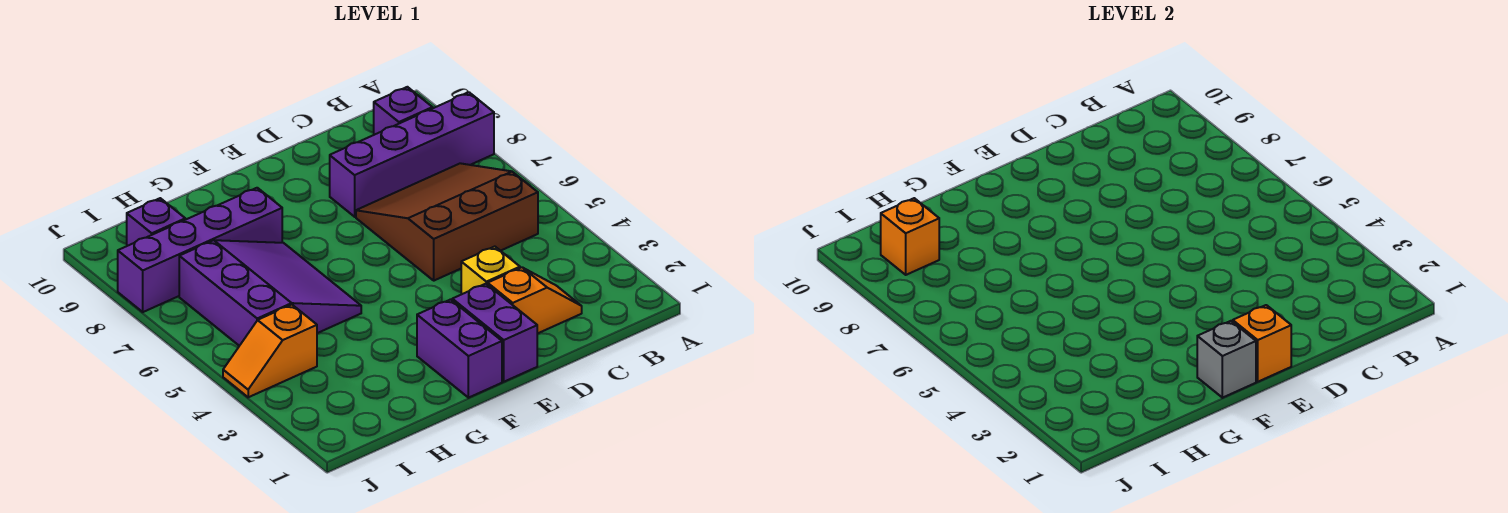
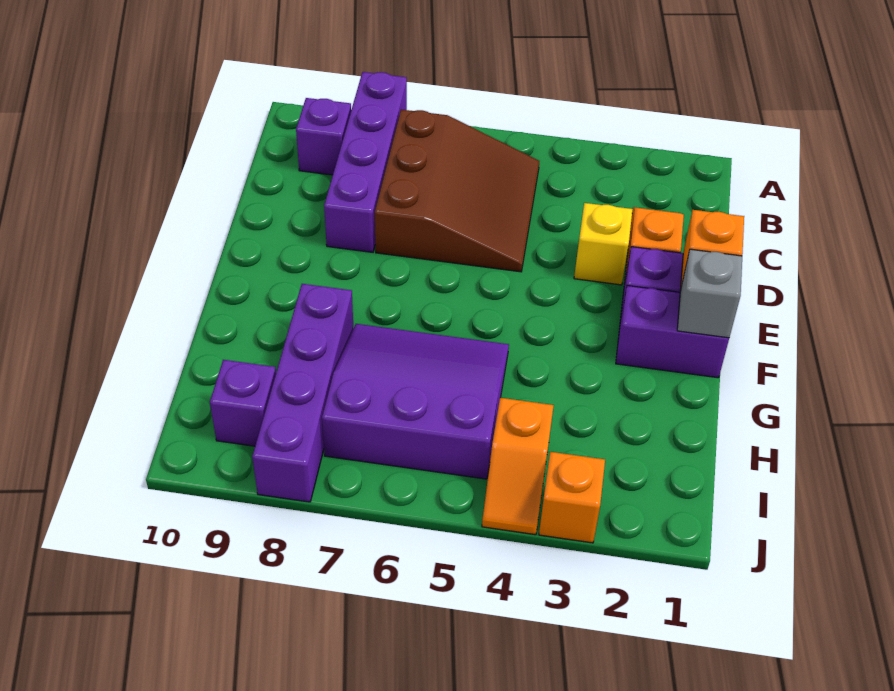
brown slope B5:D7 level 1 top 5 -> brown slope B5:D7 level 1 top 7
orange brick I9 level 2 -> orange brick J3 level 1

